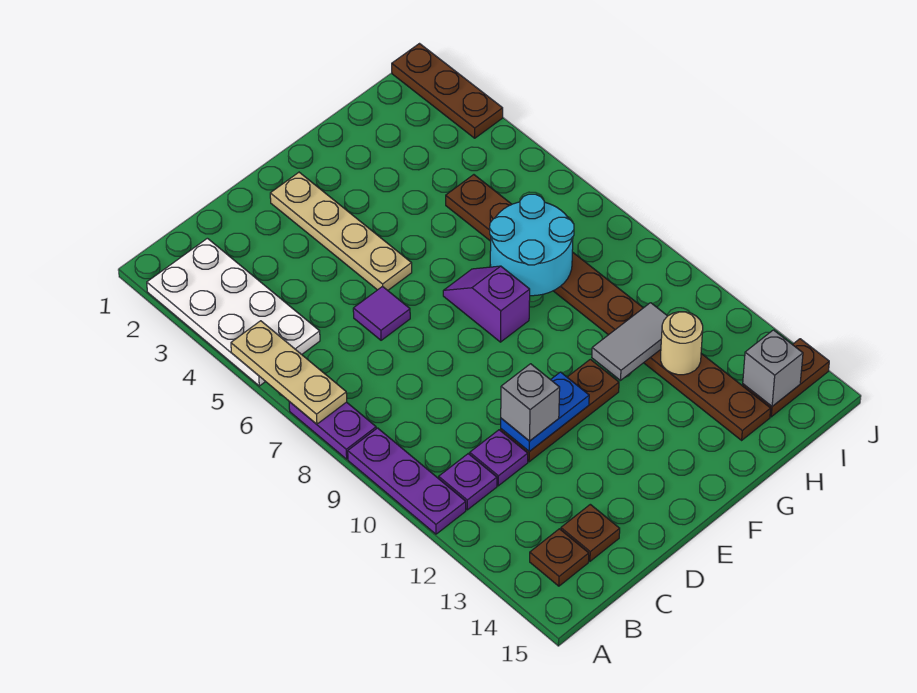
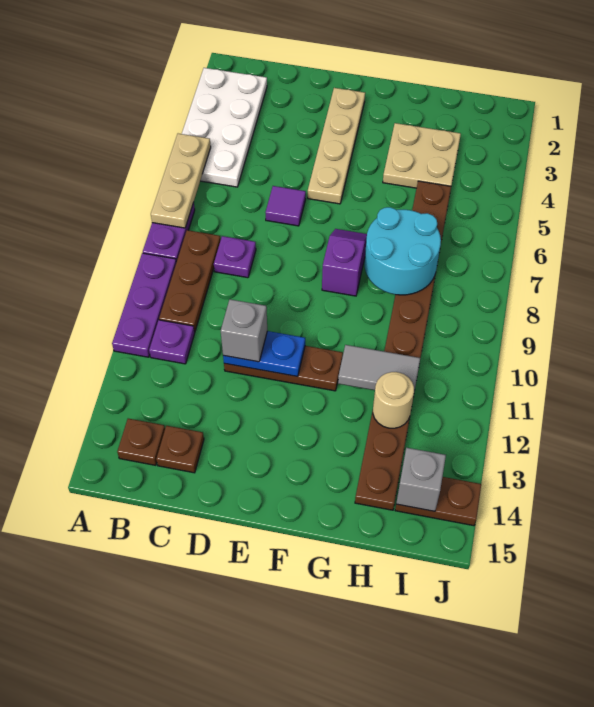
purple plate C11 level 1 -> purple plate C8 level 1
none -> tan plate G3:H4 level 1
brown plate J1:J3 level 1 -> brown plate B8:B10 level 1

